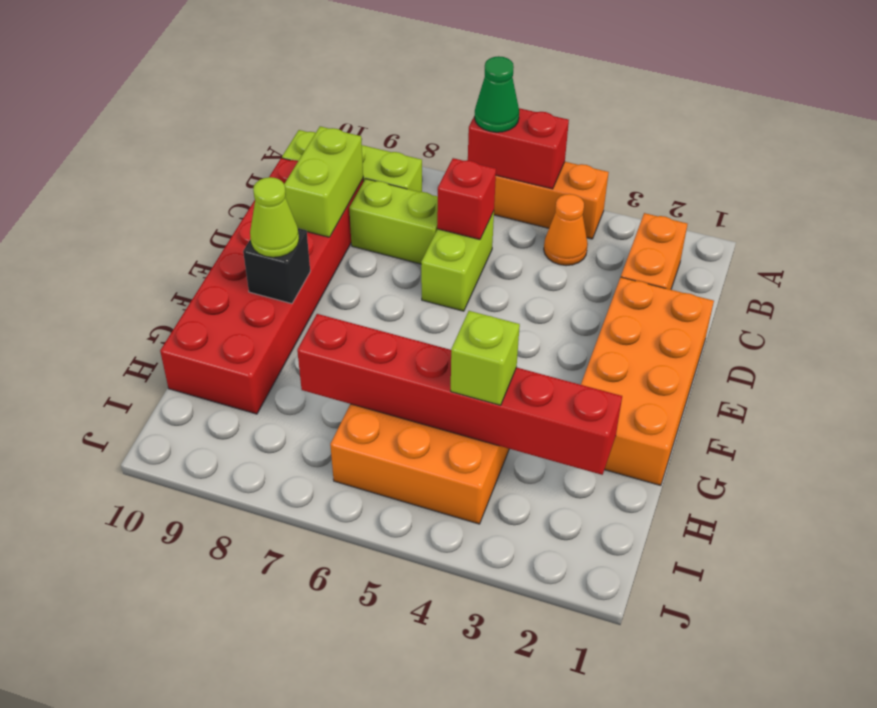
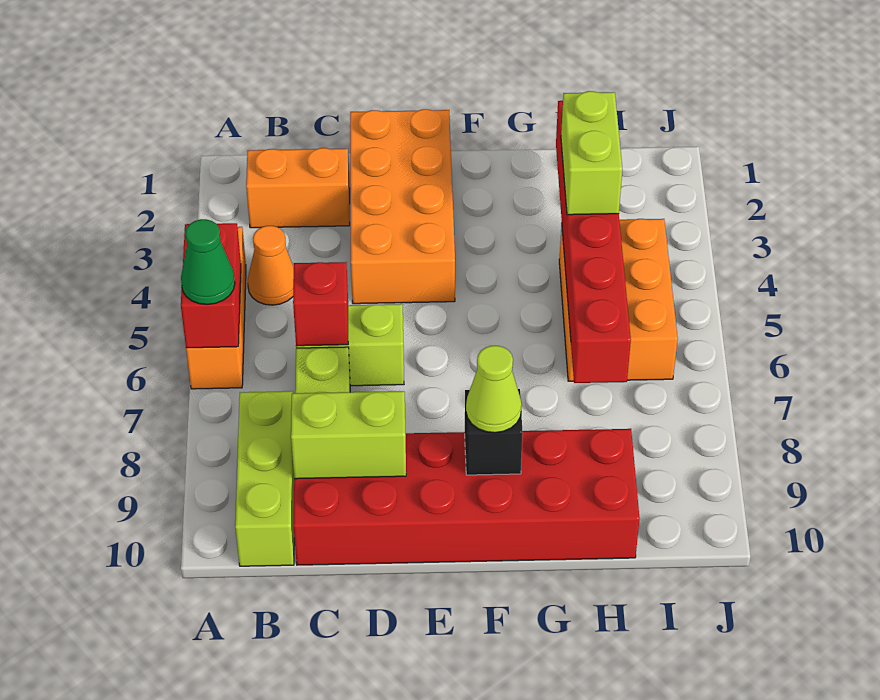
orange brick D1:G2 level 1 -> orange brick D1:E4 level 1
lime brick H4 level 3 -> lime brick H3:H4 level 3

